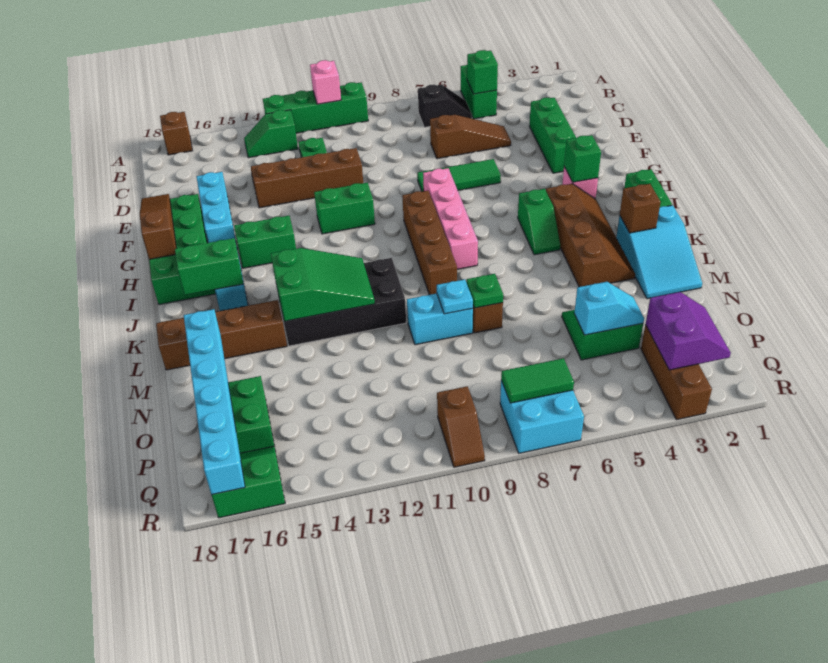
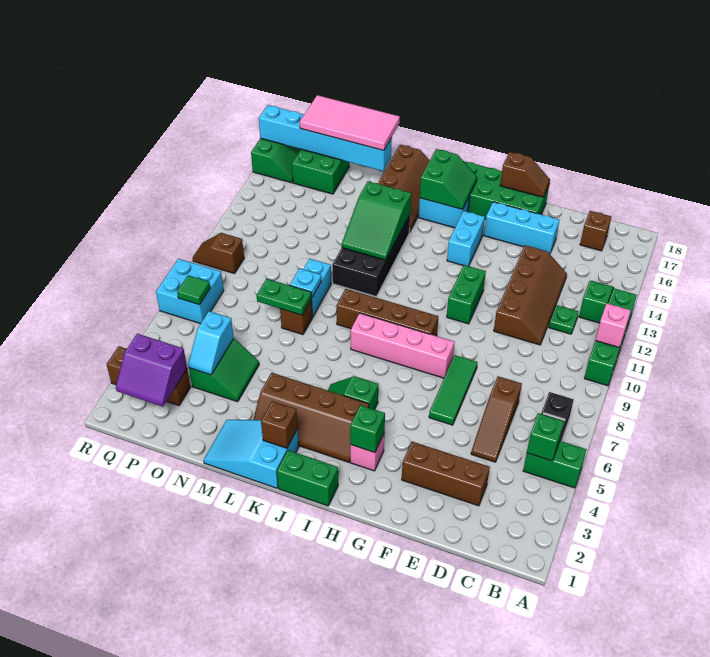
brown brick A17 level 1 -> brown brick C17 level 1
green brick D3:F3 level 1 -> brown brick D3:F3 level 1
brown slope F18:H18 level 2 top H -> brown slope F18:G18 level 2 top G
green brick H14:H15 level 1 -> cyan brick H14:H15 level 1
green plate M8 level 2 -> green plate M8:N8 level 2
none -> pink tile M17:P18 level 3
green tile Q7:Q8 level 2 -> green tile Q7 level 2

